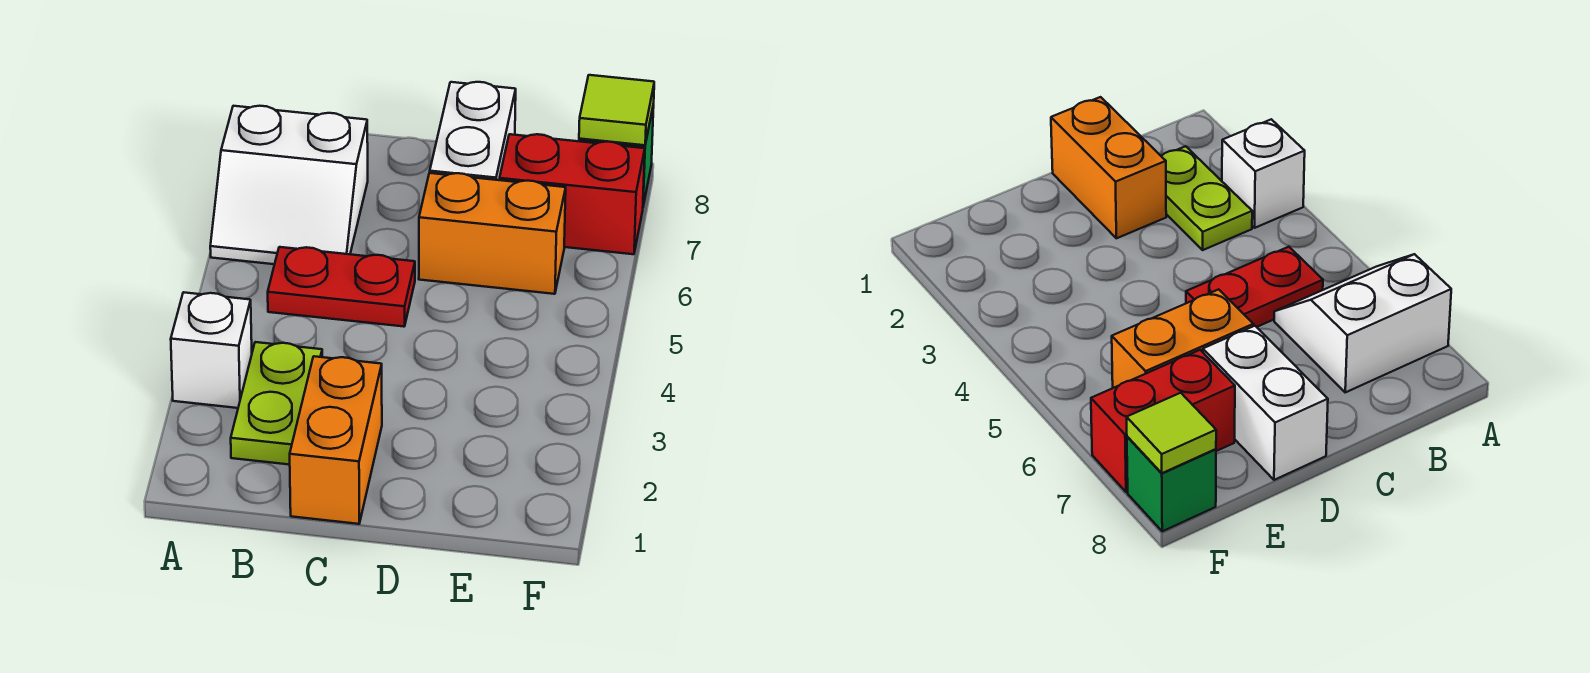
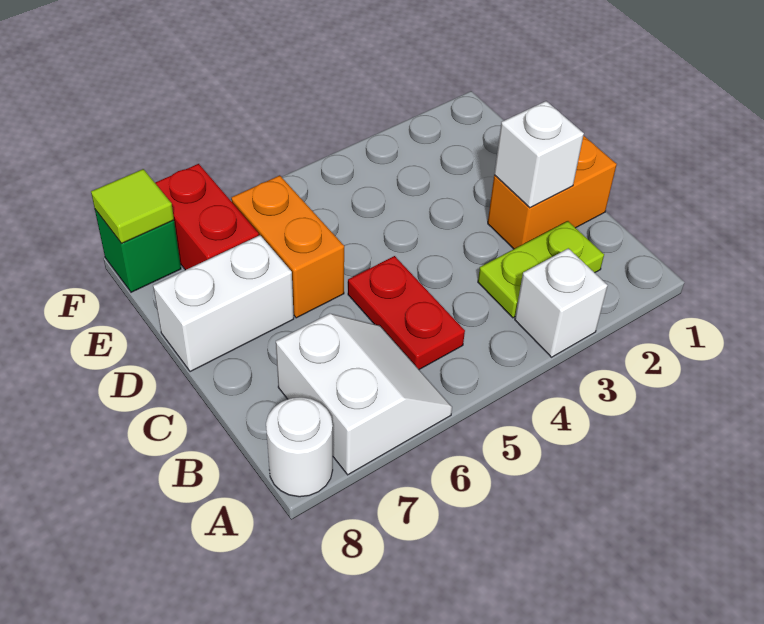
none -> white round brick A8 level 1
none -> white brick C2 level 2

